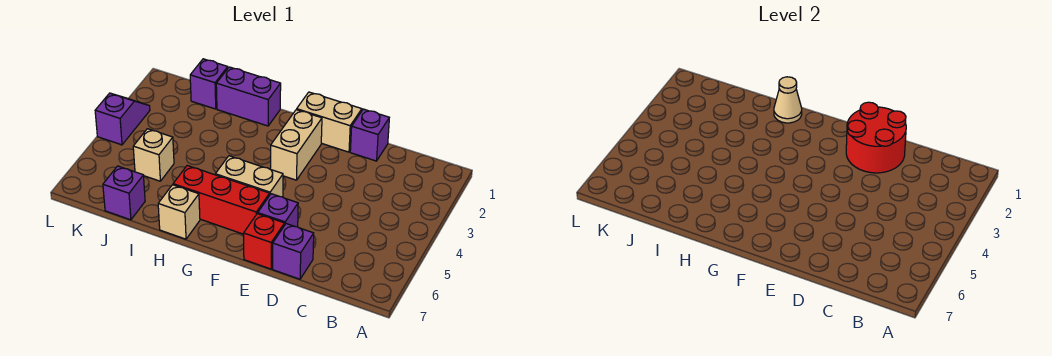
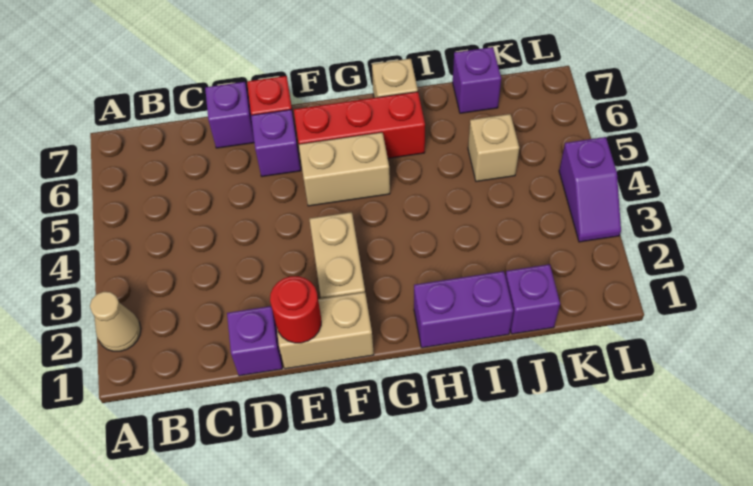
red round brick D1:E2 level 2 -> red round brick E1 level 2
tan cone H1 level 2 -> tan cone A2 level 1

